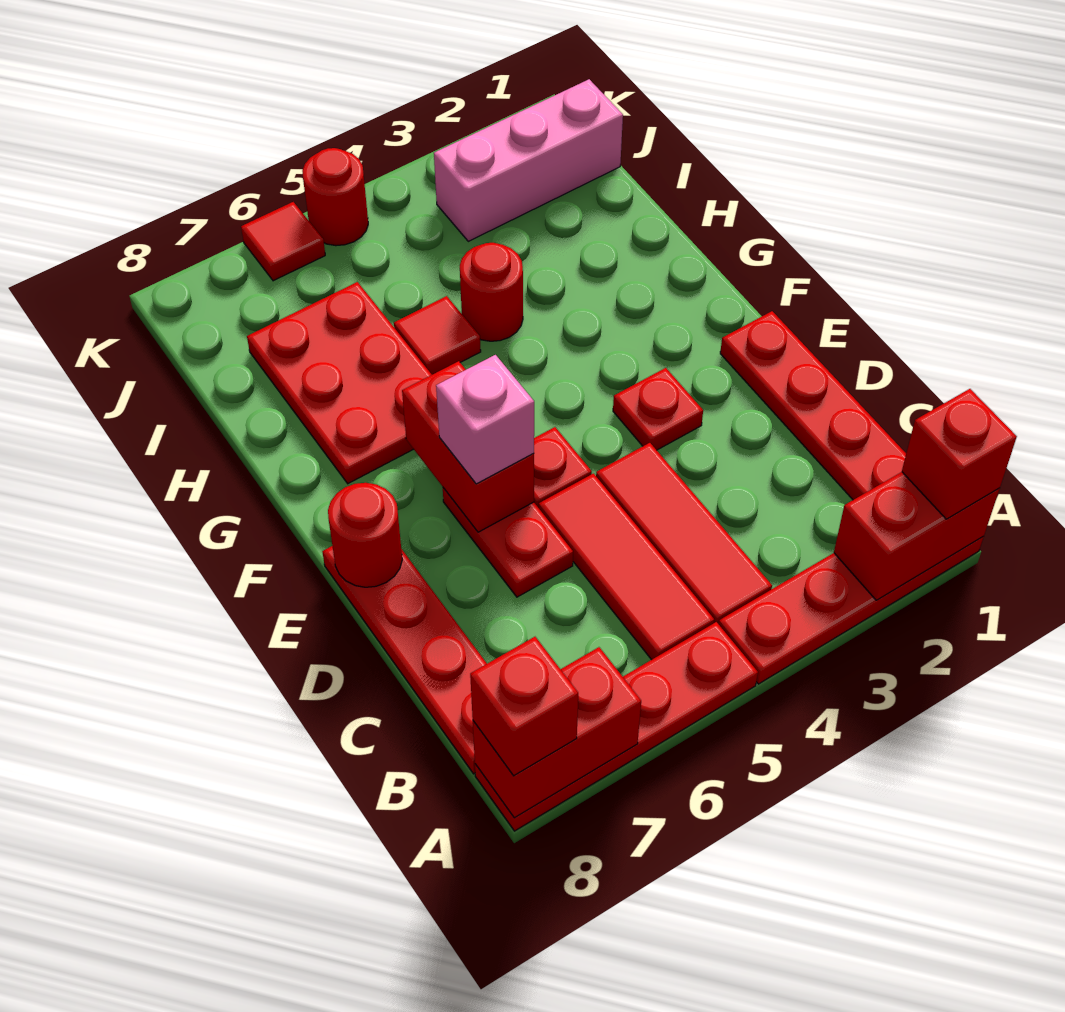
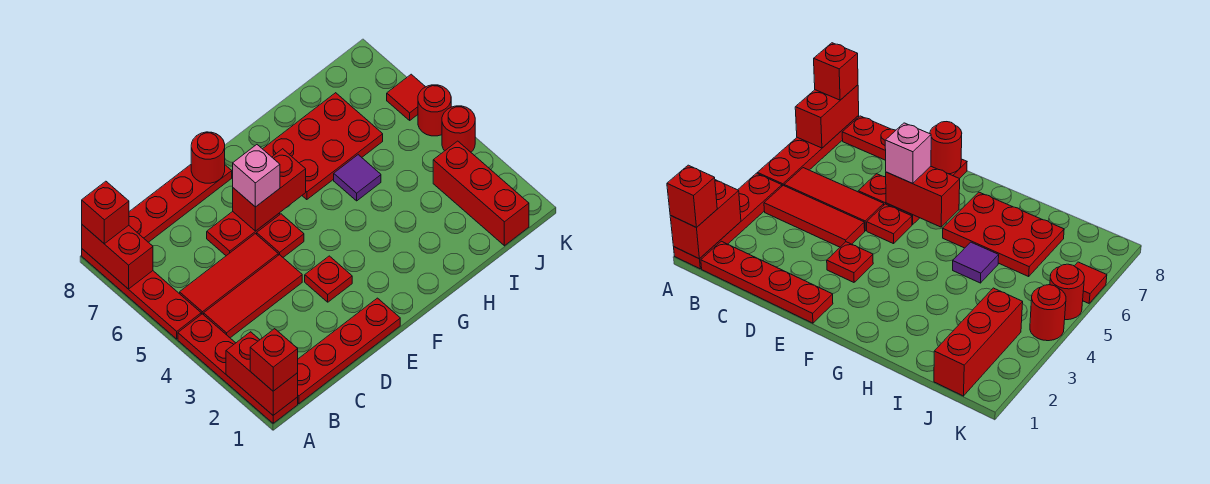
red round brick H4 level 1 -> red round brick K4 level 1
red tile H5 level 1 -> purple tile H5 level 1
pink brick J1:J3 level 1 -> red brick J1:J3 level 1

